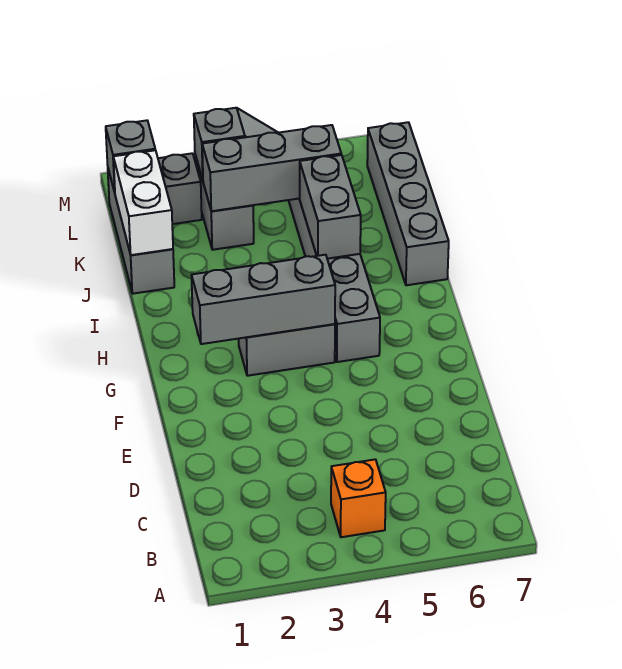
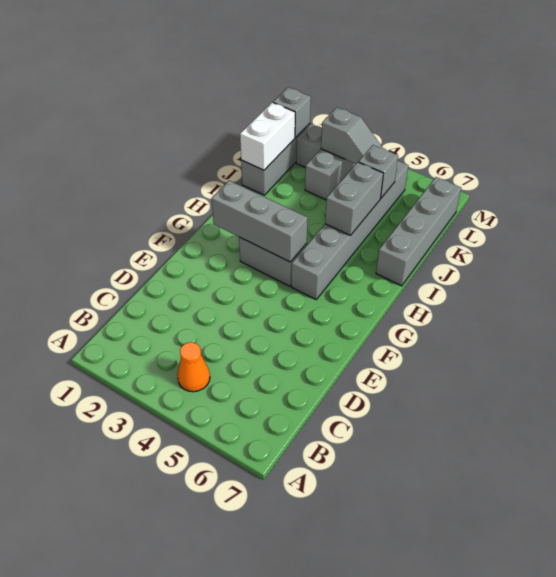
orange brick B4 level 1 -> orange cone B4 level 1
grey brick K3:K5 level 2 -> grey brick K5 level 2

